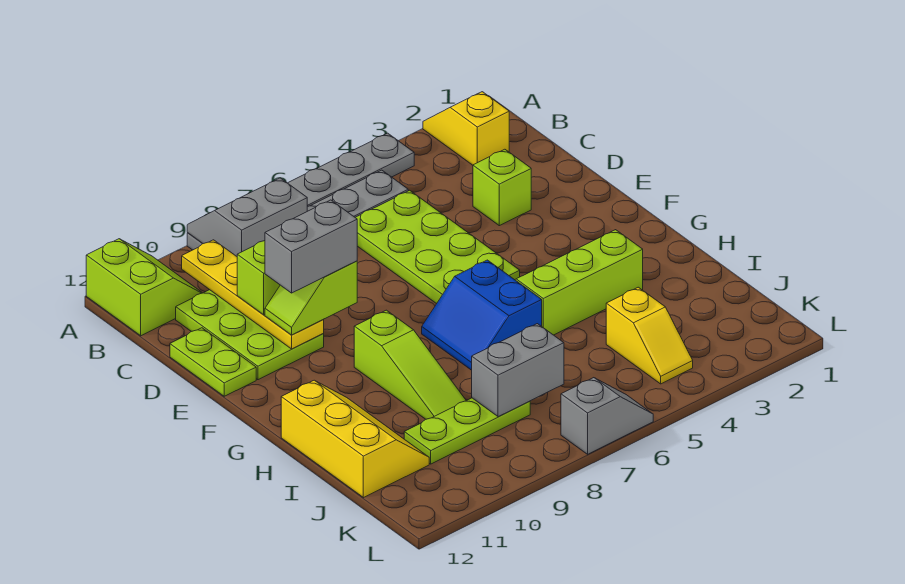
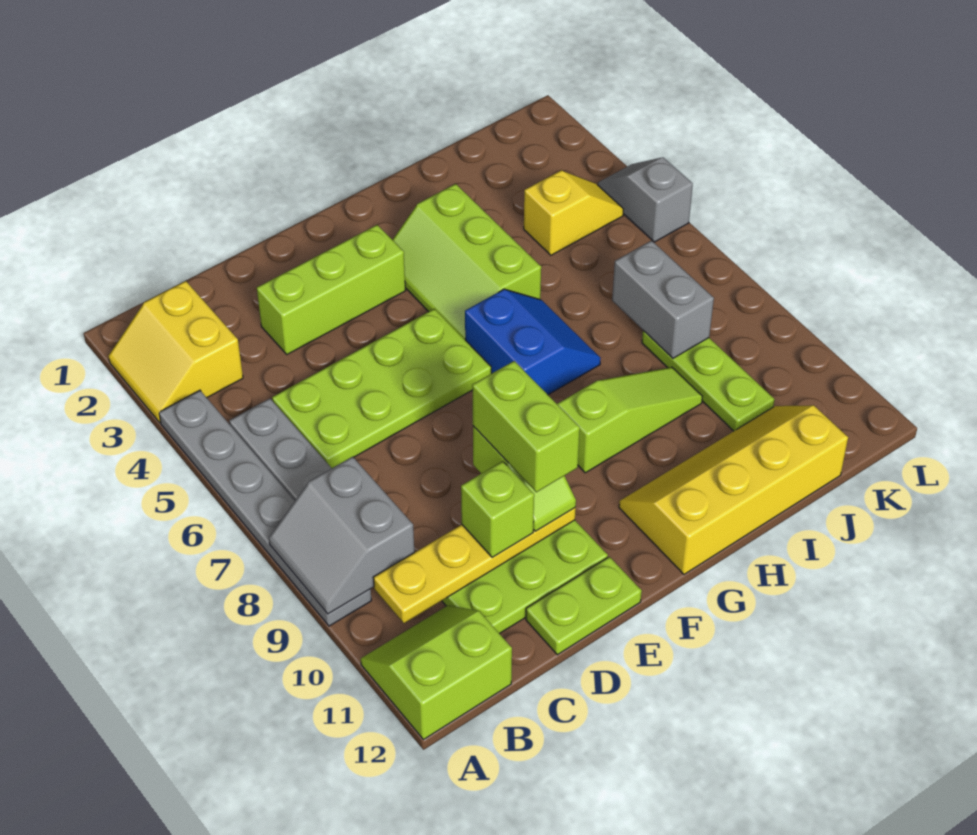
yellow slope A2:B2 level 1 top B -> yellow slope A2:B3 level 1 top B
lime brick D3 level 1 -> lime brick D3:F3 level 1
grey brick E9:E10 level 4 -> lime brick E9:E10 level 4
blue slope G6:H7 level 1 top 6 -> blue slope G6:H7 level 1 top G
yellow slope H11:J12 level 1 top 12 -> yellow slope G11:J12 level 1 top 12
grey slope L6:L7 level 1 top 7 -> grey slope L4:L5 level 1 top 5

